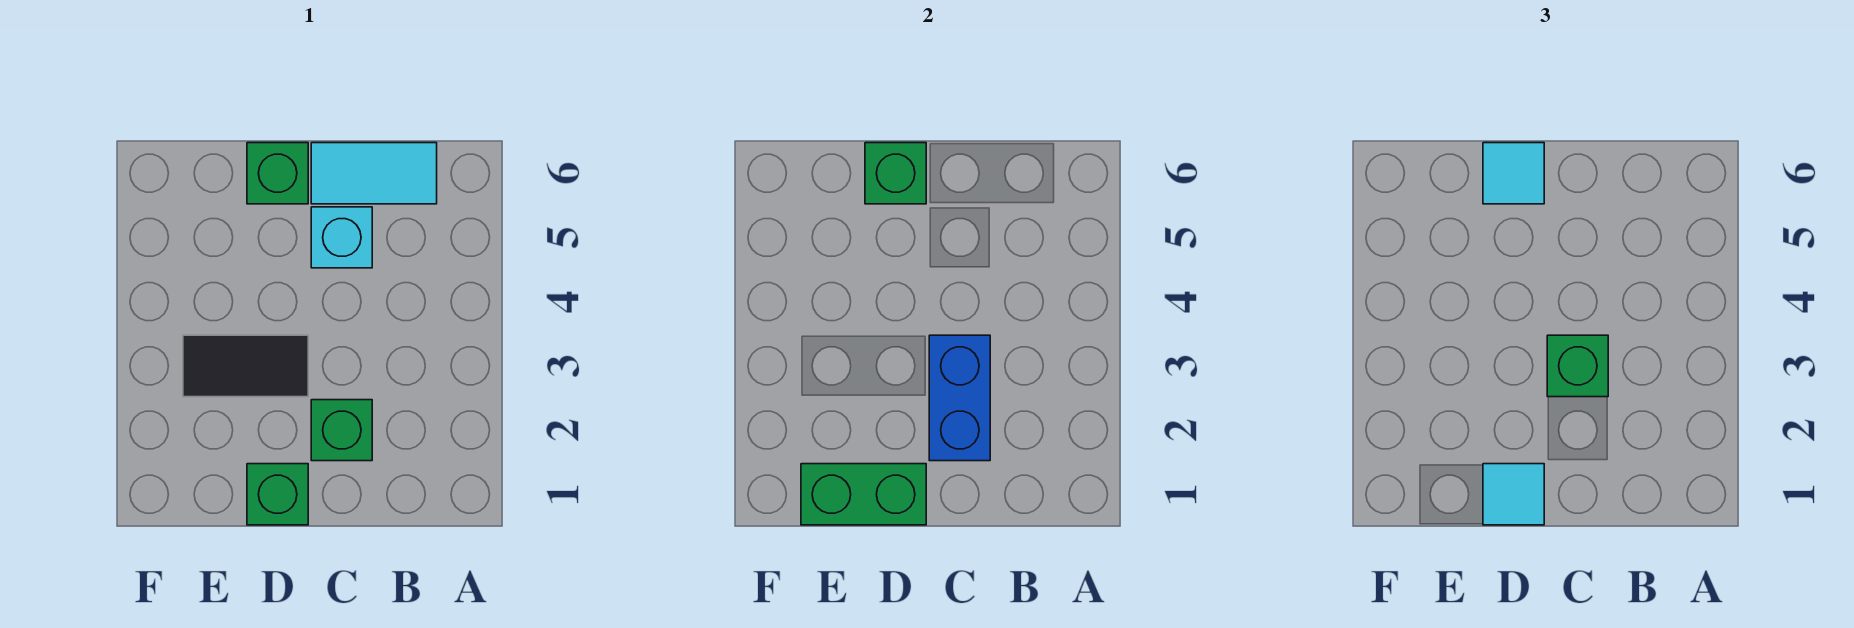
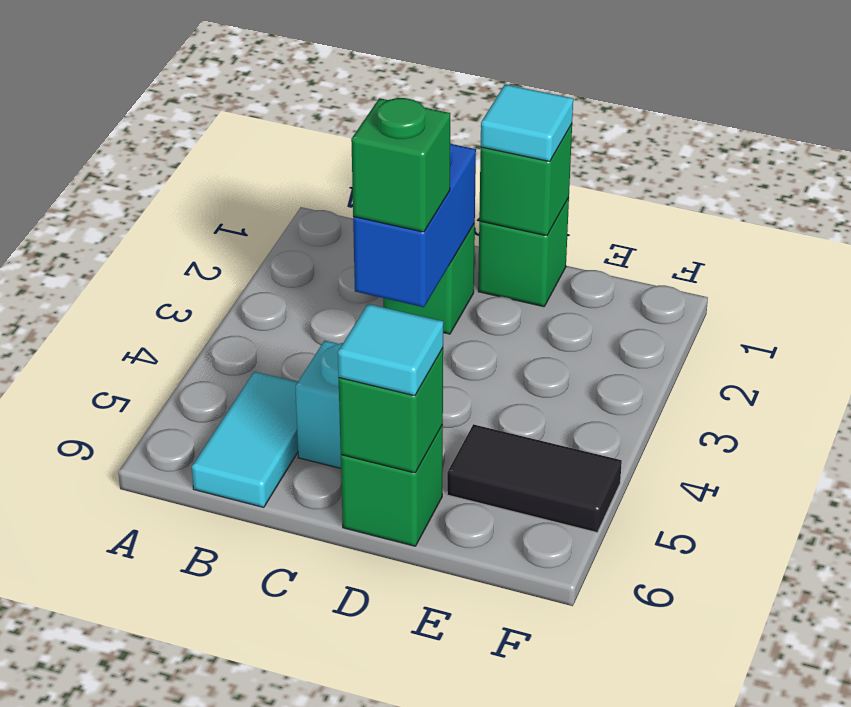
cyan tile B6:C6 level 1 -> cyan tile B5:B6 level 1
green brick D1:E1 level 2 -> green brick D1 level 2
black tile D3:E3 level 1 -> black tile E5:F5 level 1

